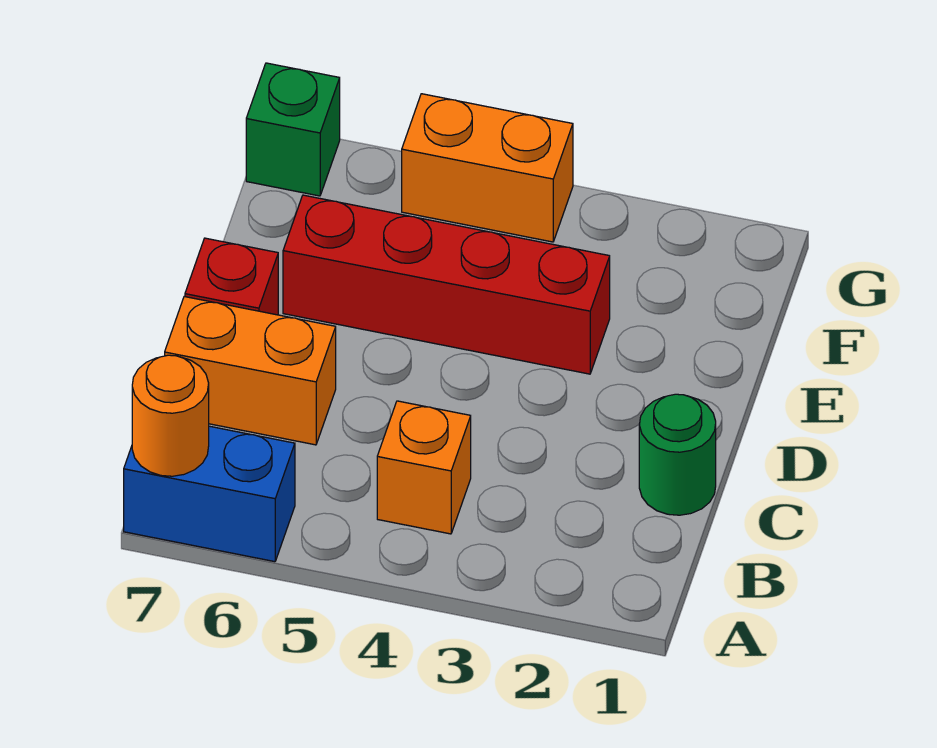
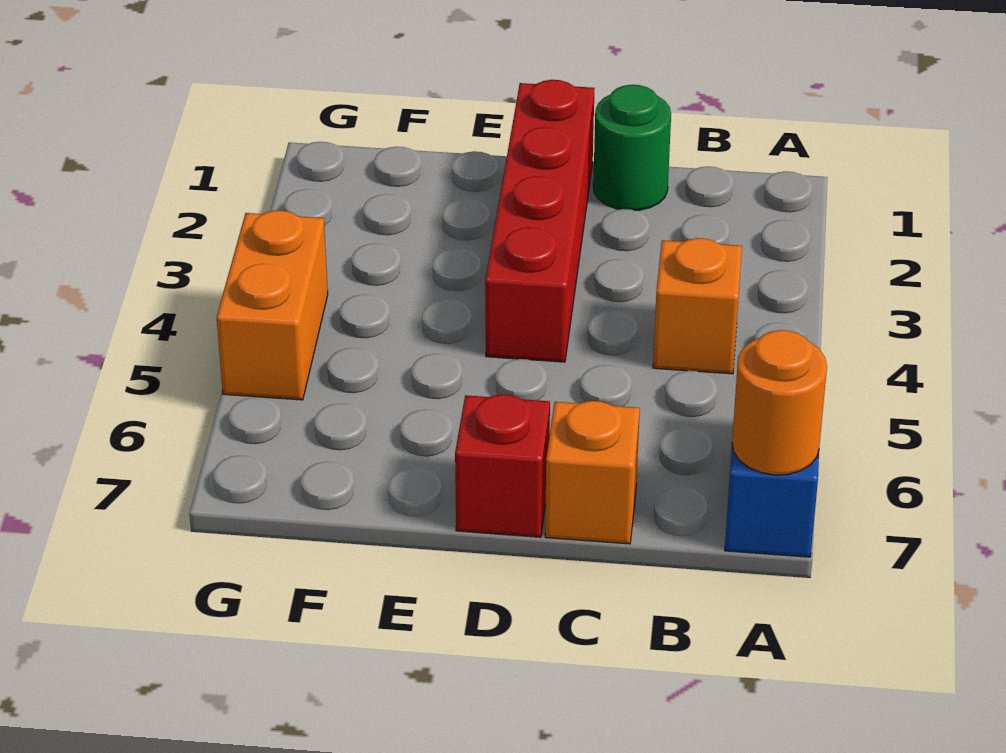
orange brick C6:C7 level 1 -> orange brick C7 level 1
red brick E3:E6 level 1 -> red brick D1:D4 level 1
green brick G7 level 1 -> none

